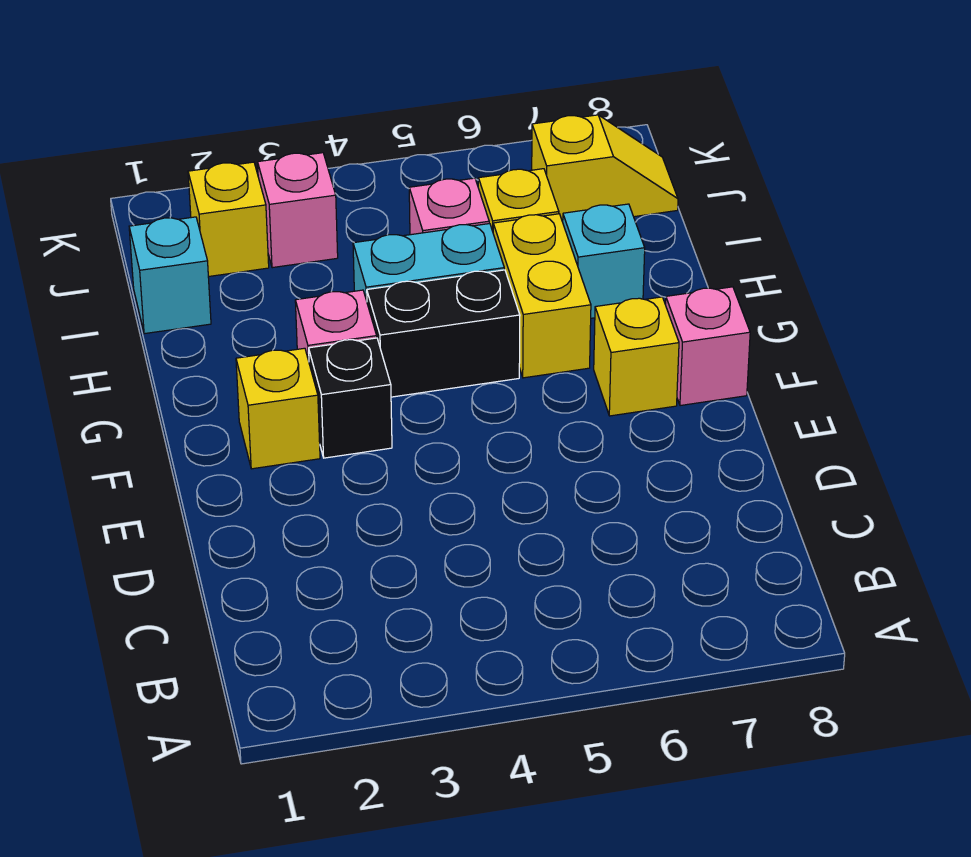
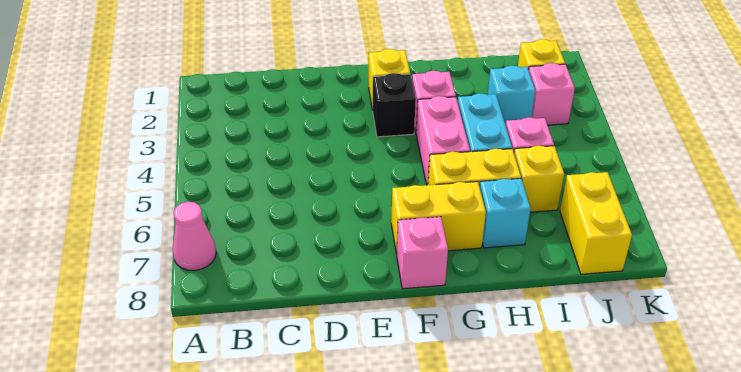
none -> pink cone A7 level 1
yellow brick F7 level 1 -> yellow brick F7:G7 level 1
black brick G4:G5 level 1 -> pink brick G4:G5 level 1
cyan brick I1 level 1 -> cyan brick I3 level 1
yellow slope J7:J8 level 1 top 7 -> yellow brick J7:J8 level 1

